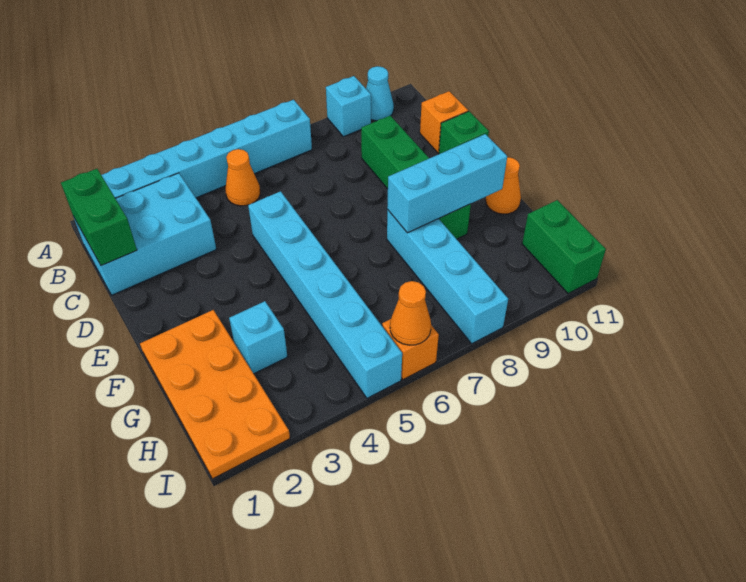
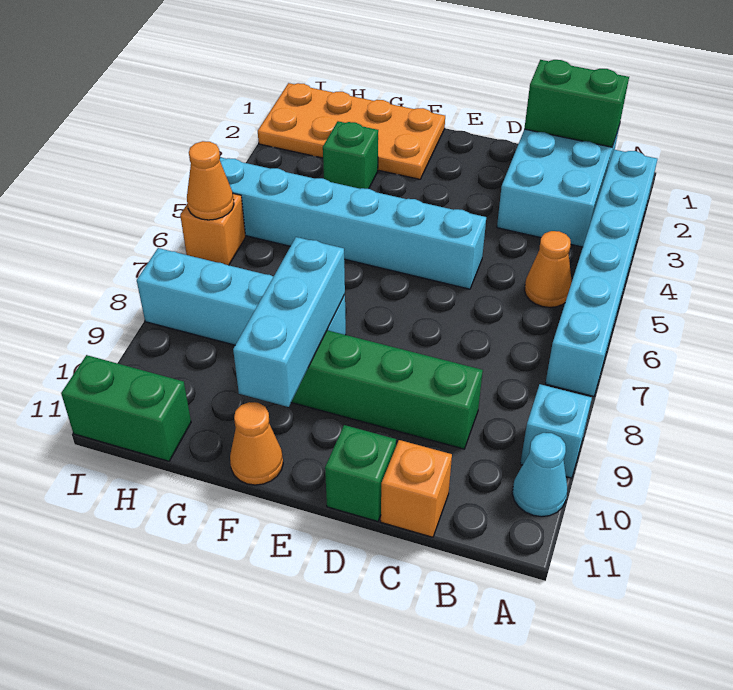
cyan brick G3 level 1 -> green brick G3 level 1

